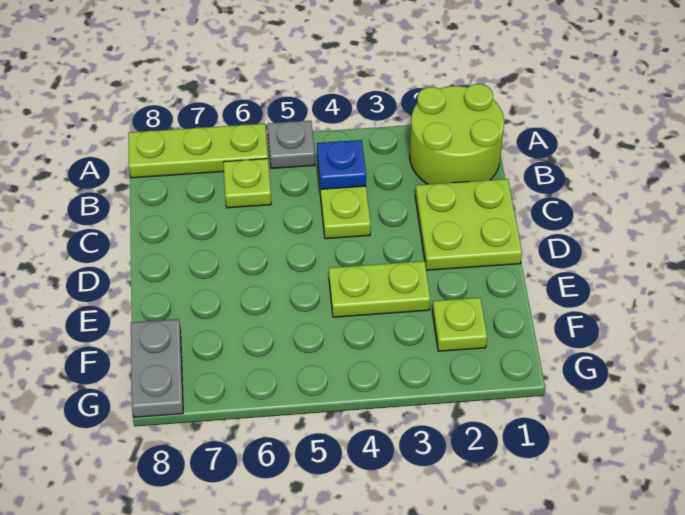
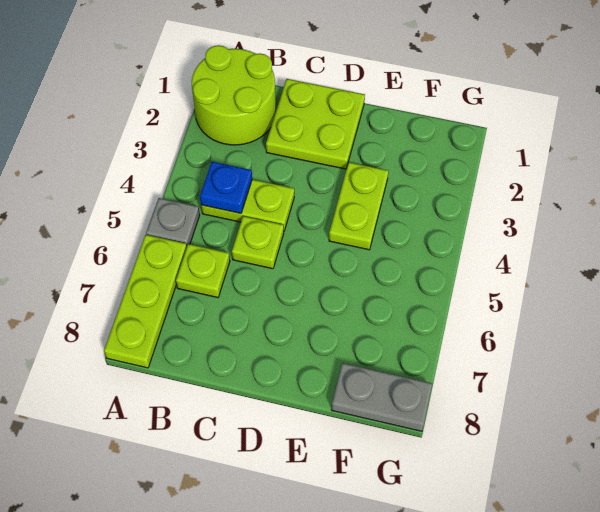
lime plate F2 level 1 -> lime plate C5 level 1

